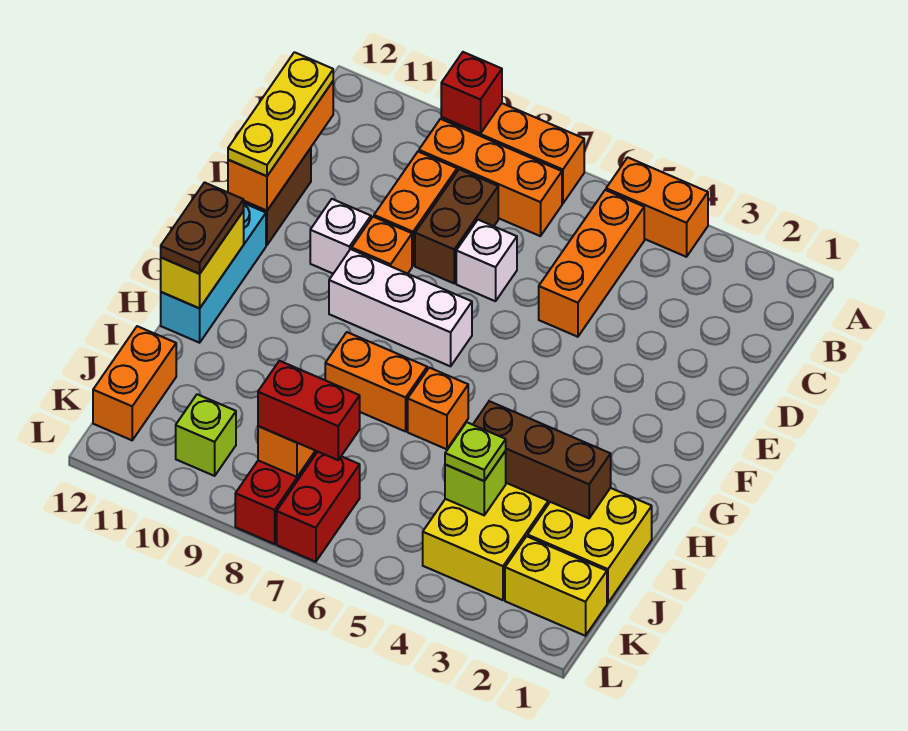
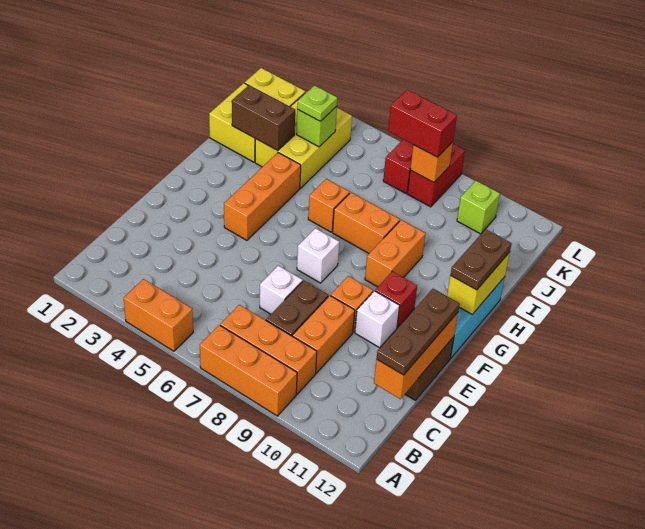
red brick A9 level 2 -> red brick F10 level 1
orange brick B5:D5 level 1 -> orange brick F4:H4 level 1
yellow plate C12:E12 level 3 -> brown plate C12:E12 level 3
white brick F7:F9 level 1 -> white brick F7 level 1
brown brick I2:I4 level 2 -> brown brick I2:I3 level 2
orange brick J12:K12 level 1 -> orange brick G9:H9 level 1

